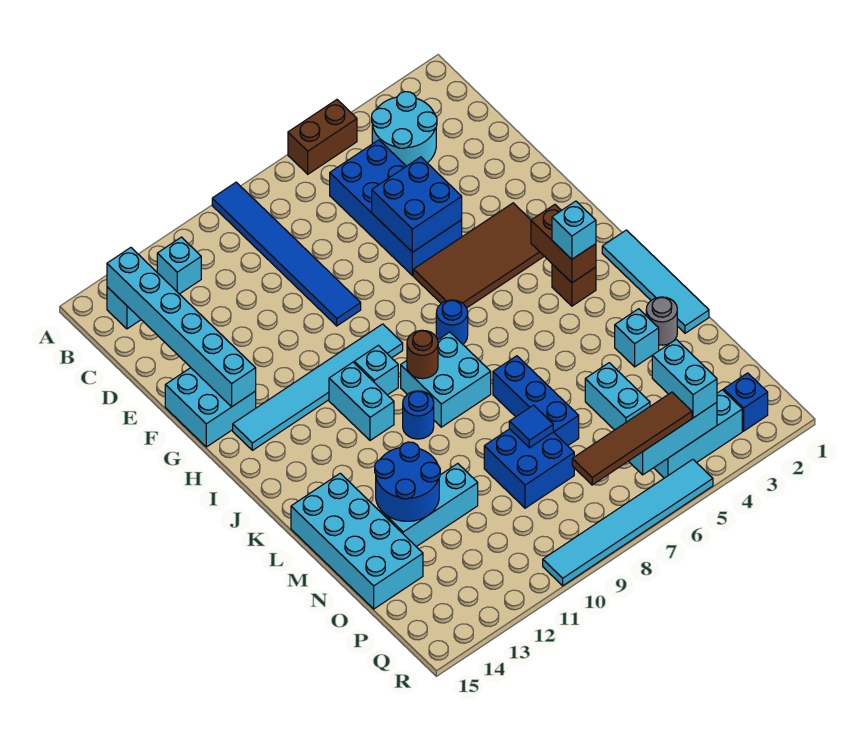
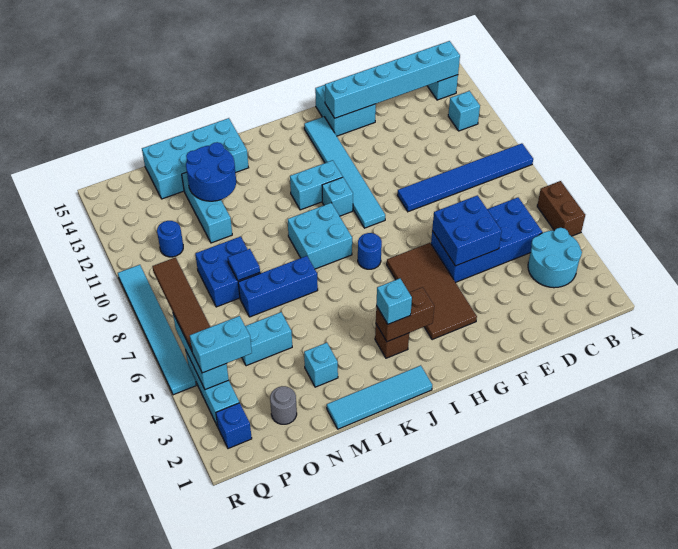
brown round brick J9 level 2 -> none
blue round brick K10 level 1 -> blue round brick P11 level 1
grey round brick M2 level 1 -> grey round brick O2 level 1

